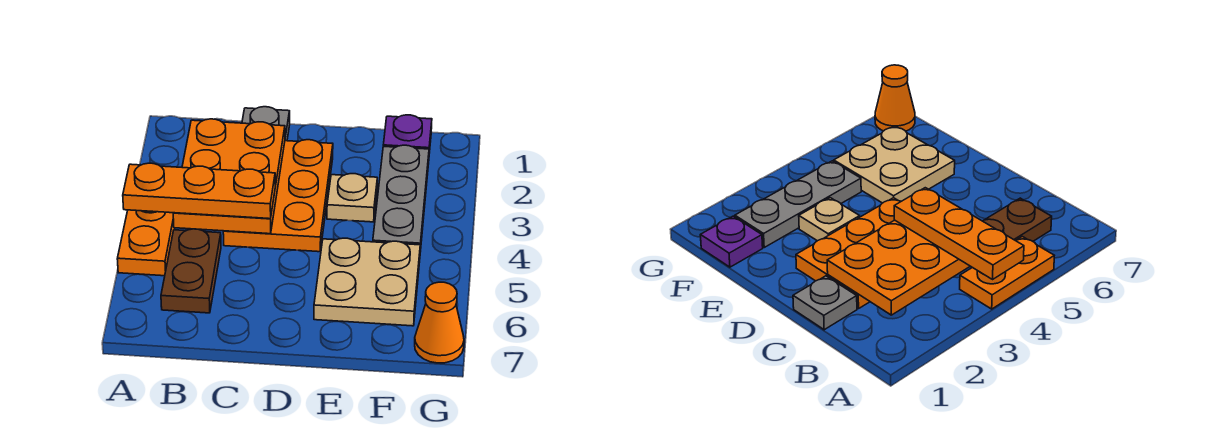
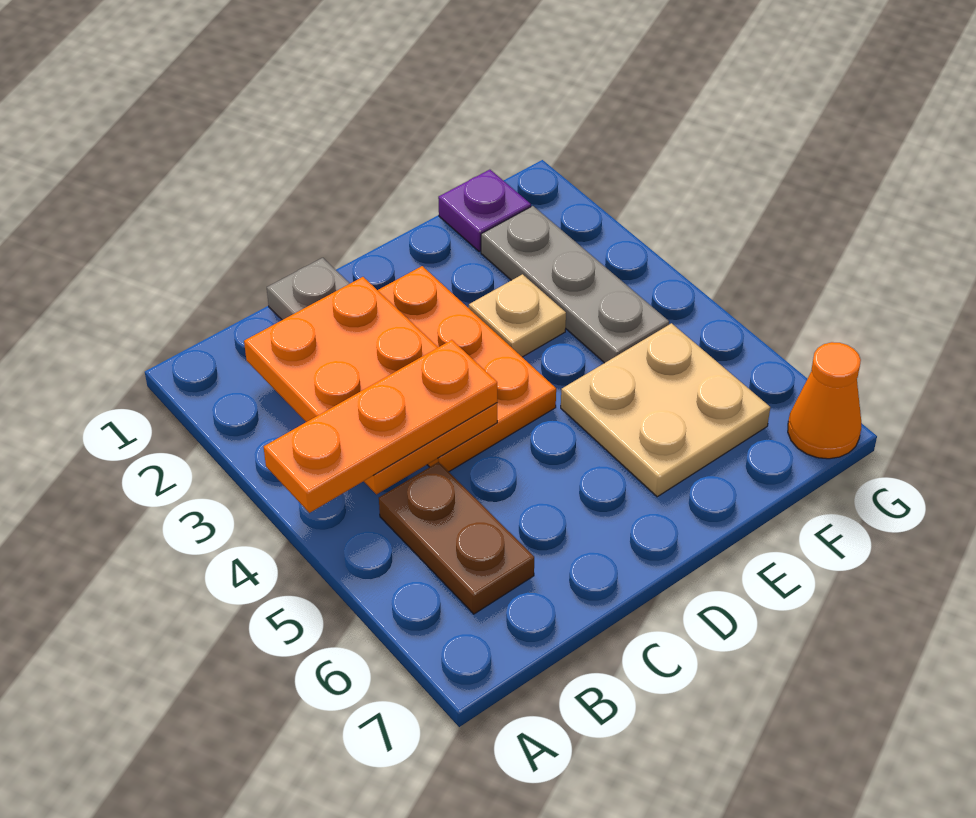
orange plate A4:A5 level 1 -> none

